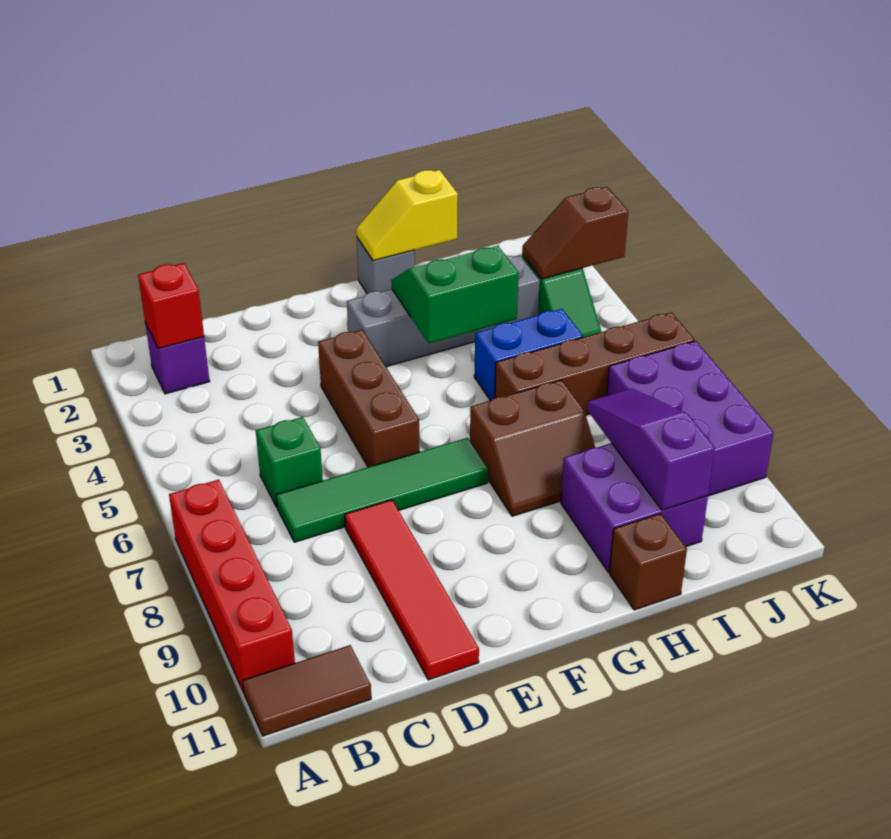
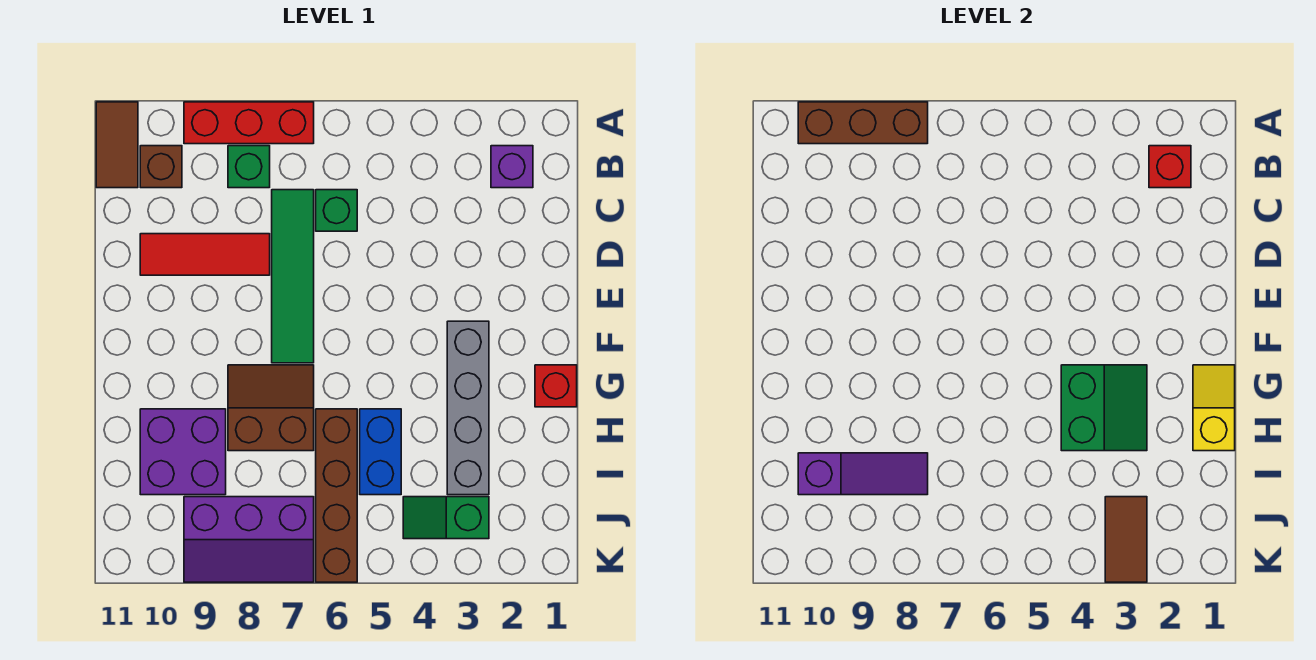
red brick A7:A10 level 1 -> red brick A7:A9 level 1
none -> green brick B8 level 1
red tile D8:D11 level 1 -> red tile D8:D10 level 1
brown brick E4:E6 level 1 -> brown brick A8:A10 level 2
grey brick G1 level 1 -> red brick G1 level 1
brown slope G7:H8 level 1 top 7 -> brown slope G7:H8 level 1 top H
brown brick H11 level 1 -> brown brick B10 level 1
brown slope J3:K3 level 2 top K -> brown tile J3:K3 level 2
purple brick J7:K9 level 1 -> purple slope J7:K9 level 1 top J

